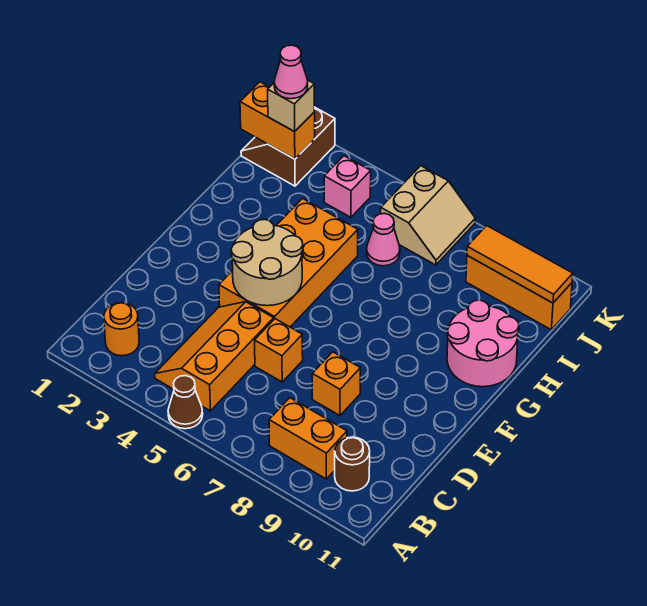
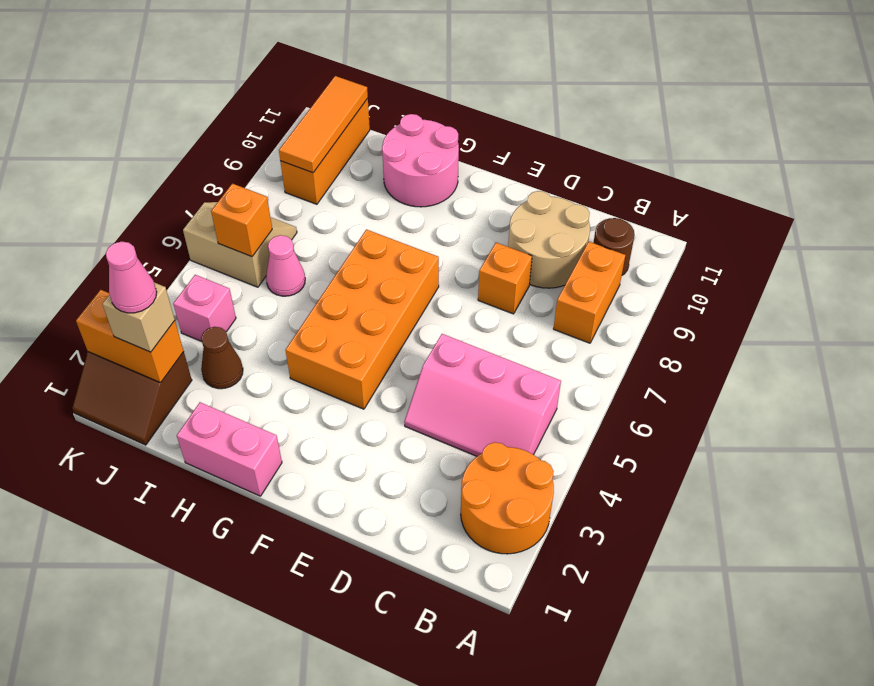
brown cone A5 level 1 -> brown cone I3 level 1
orange round brick B2 level 1 -> orange round brick A2:B3 level 1
orange slope B4:D5 level 1 top 5 -> pink slope B4:D5 level 1 top 5
orange brick D6 level 1 -> orange brick J6 level 2
orange brick E4:H5 level 1 -> orange brick F4:G7 level 1
tan round brick E4:F5 level 2 -> tan round brick C9:D10 level 1
none -> pink brick G1:H1 level 1
orange brick J1:J2 level 2 -> orange brick J2:K2 level 2

